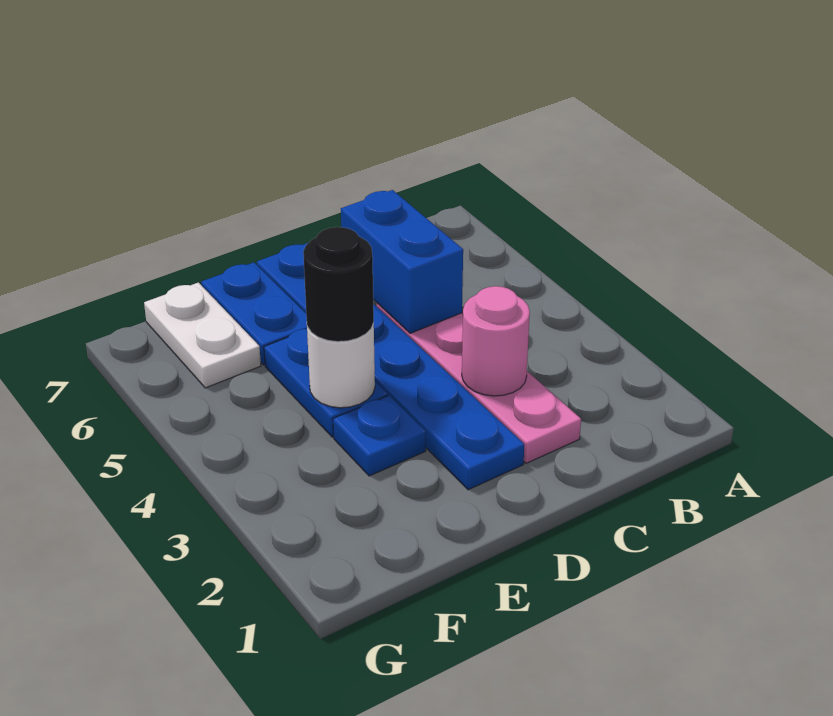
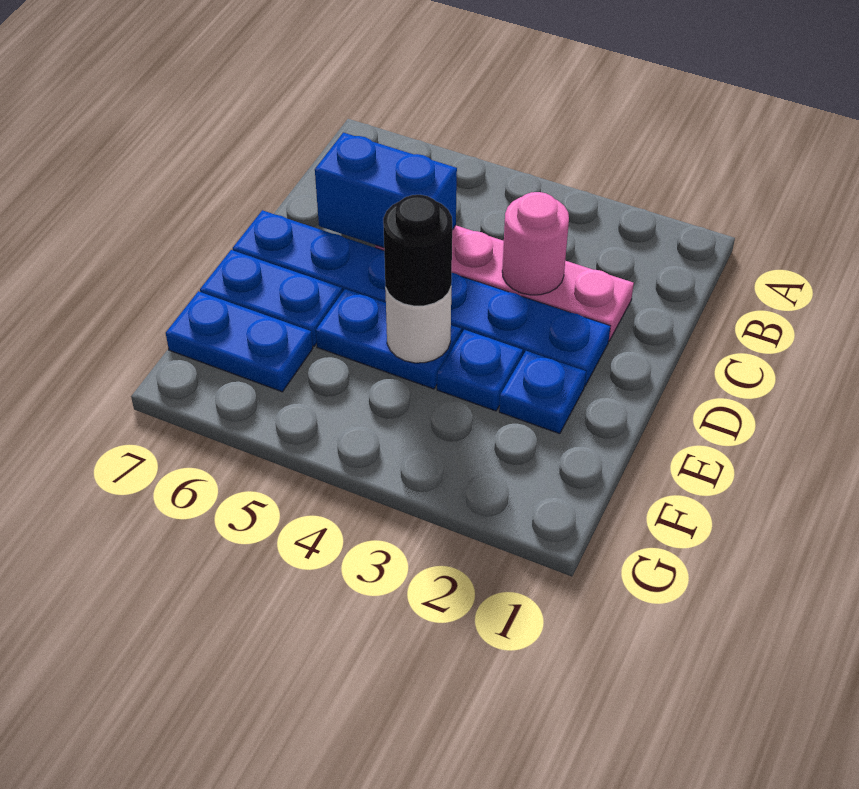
none -> blue plate E2 level 1
white plate F6:F7 level 1 -> blue plate F6:F7 level 1

